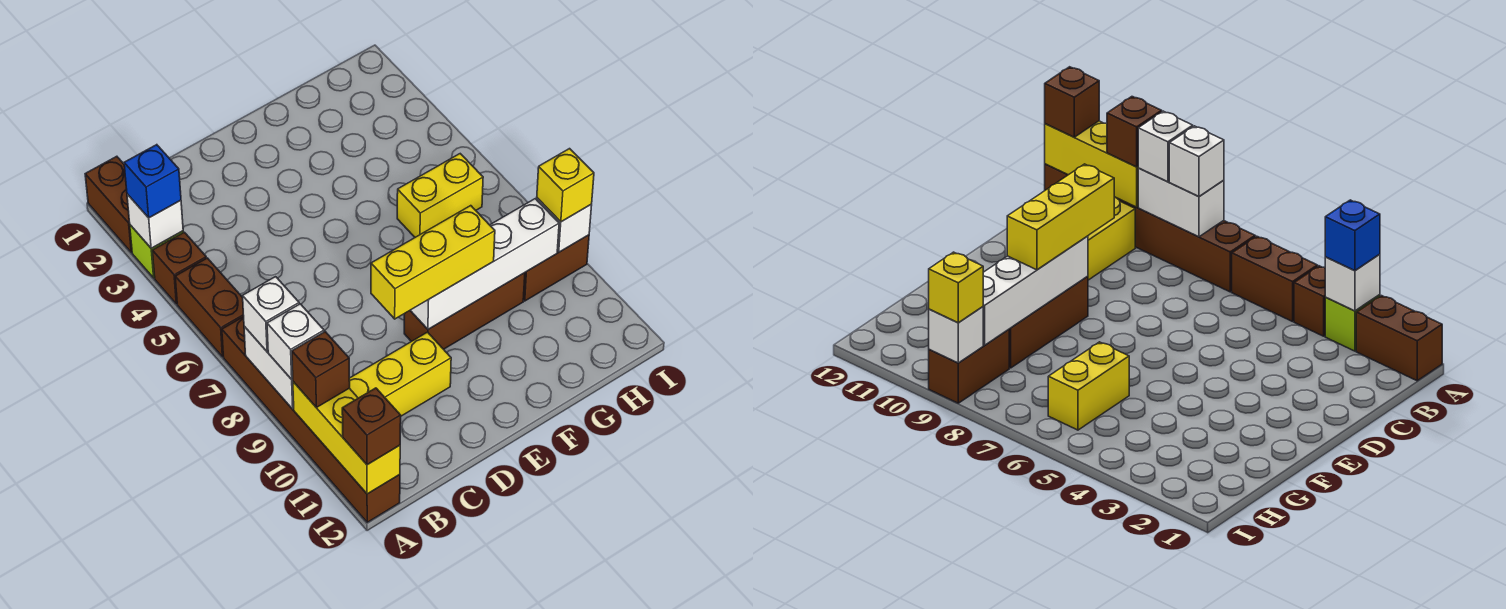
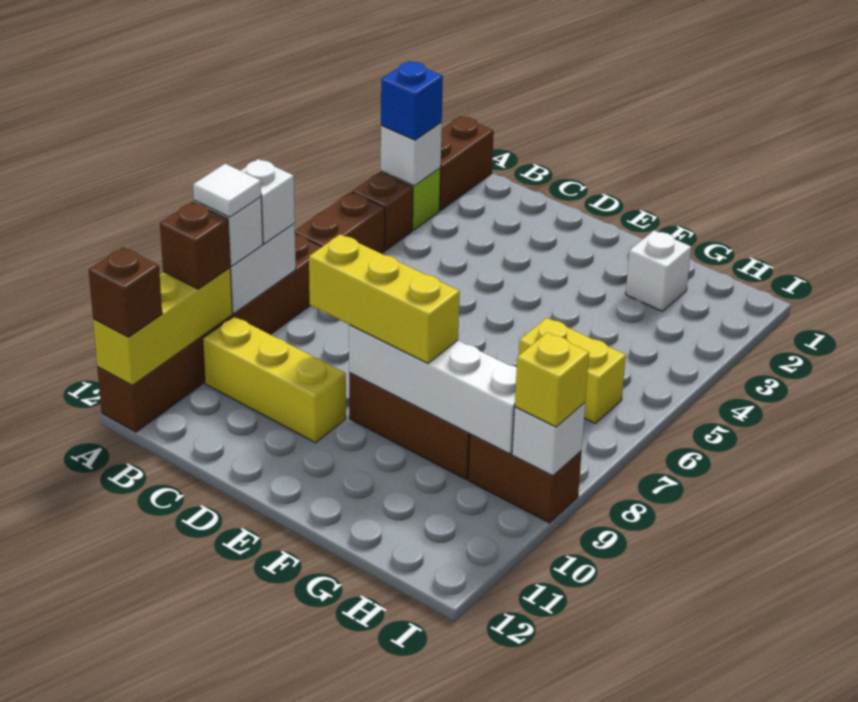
none -> white tile A9 level 4
none -> white brick G2 level 1

